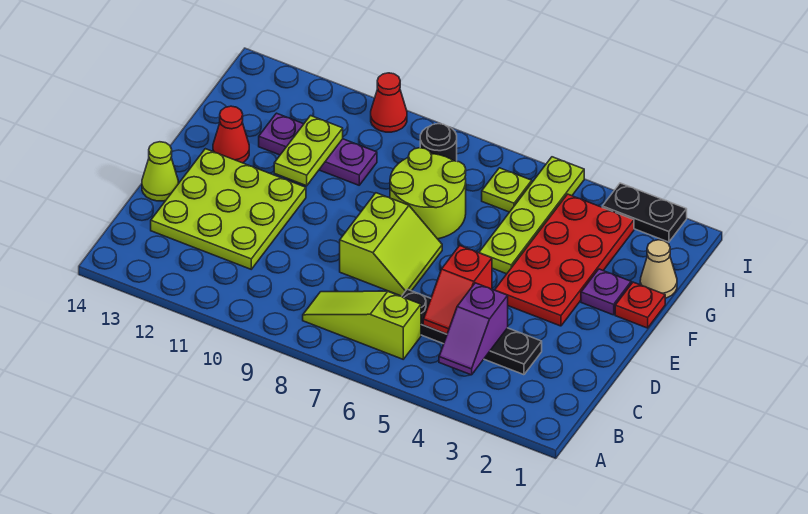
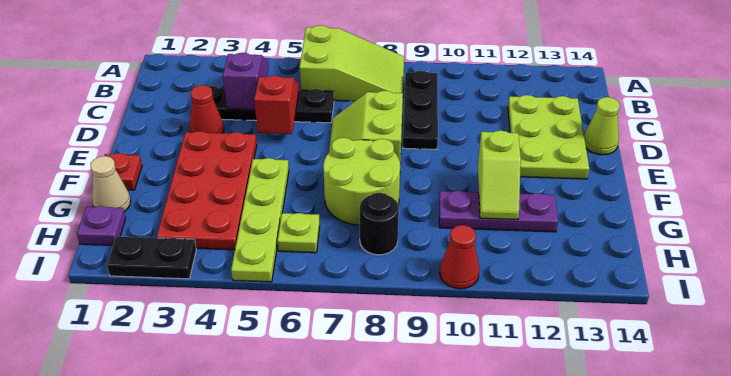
lime slope B6:B8 level 1 top 6 -> lime slope A6:B8 level 1 top 6
none -> black plate B9:D9 level 1
lime plate C11:E13 level 1 -> lime plate C12:E13 level 1
purple plate F2 level 1 -> purple plate H1 level 1
lime plate F11:G11 level 2 -> lime slope F11:G11 level 2 top F
red cone F13 level 1 -> red cone D3 level 1

